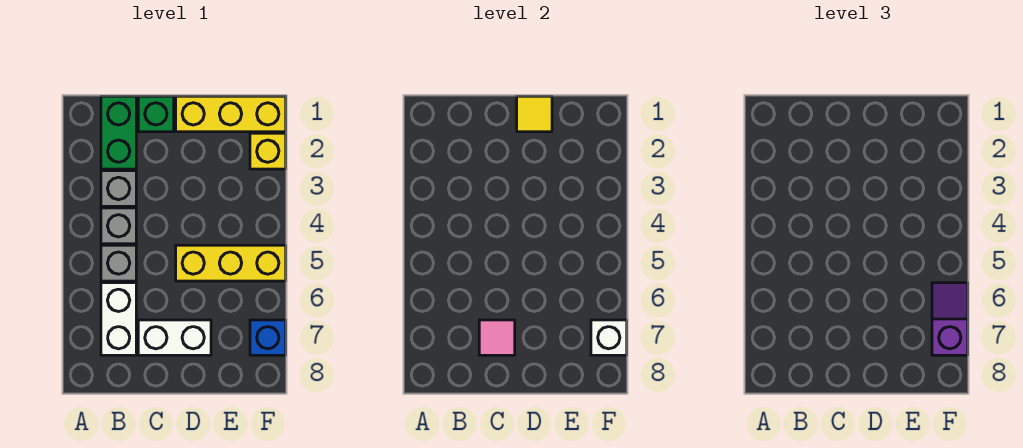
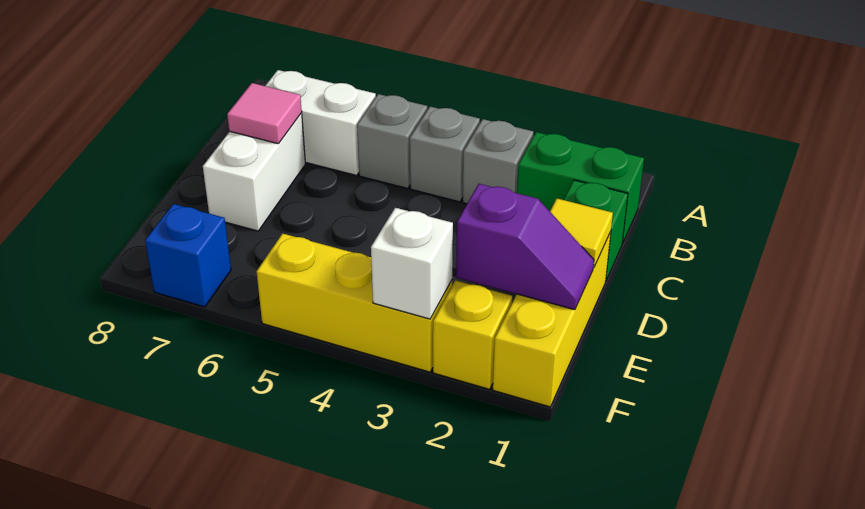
yellow brick D5:F5 level 1 -> yellow brick F3:F5 level 1
purple slope F6:F7 level 3 top 7 -> purple slope E1:E2 level 2 top 2
white brick F7 level 2 -> white brick F3 level 2

